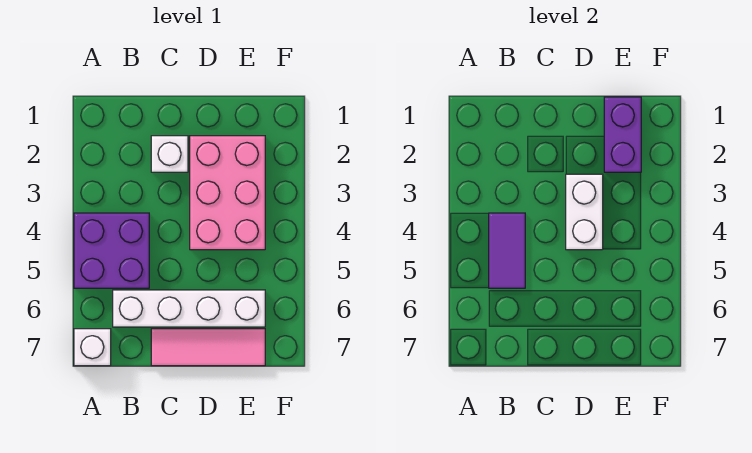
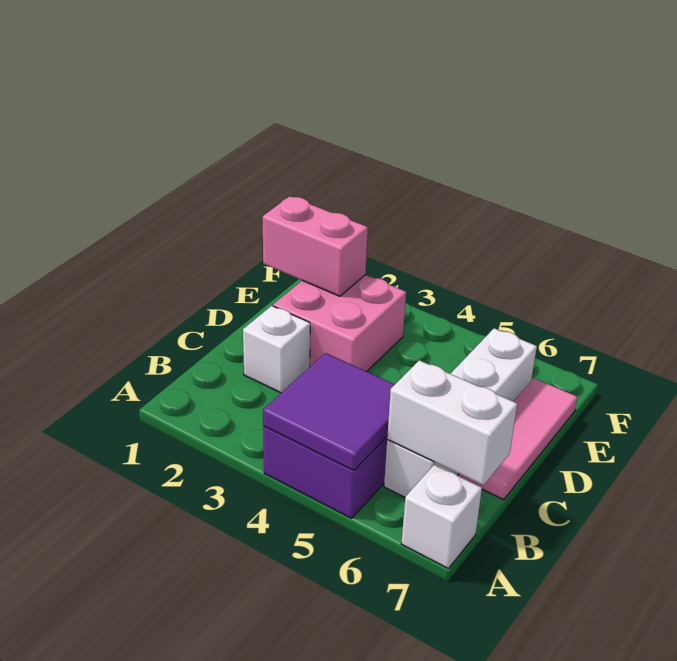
purple tile B4:B5 level 2 -> purple tile A4:B5 level 2
pink brick D2:E4 level 1 -> pink brick D2:E3 level 1
white brick D3:D4 level 2 -> white brick B6:B7 level 2
purple brick E1:E2 level 2 -> pink brick E1:E2 level 2

